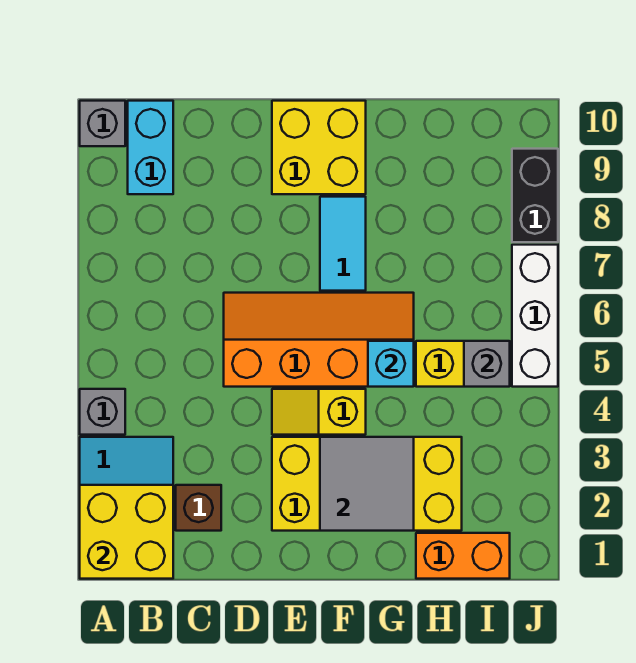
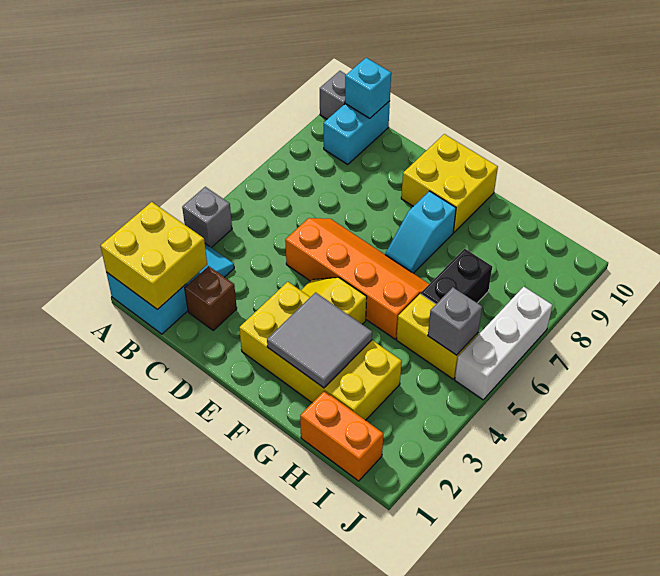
cyan tile F7:F8 level 1 -> cyan slope F7:F8 level 1 top 8
cyan brick G5 level 2 -> cyan brick B10 level 2
black brick J8:J9 level 1 -> black brick H6:H7 level 1

